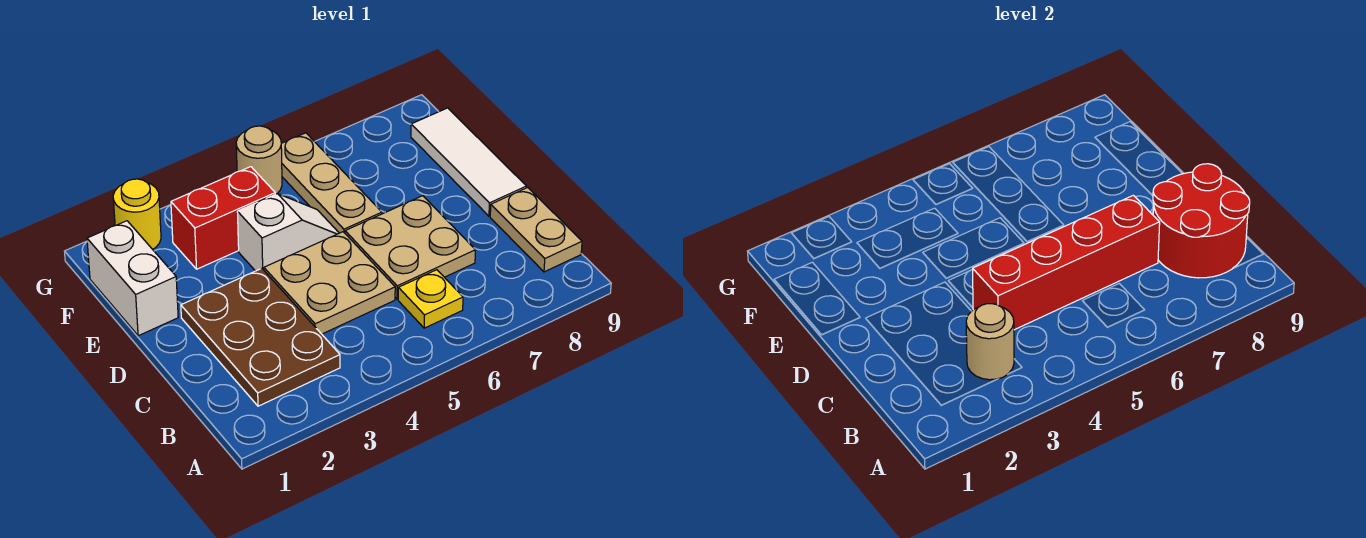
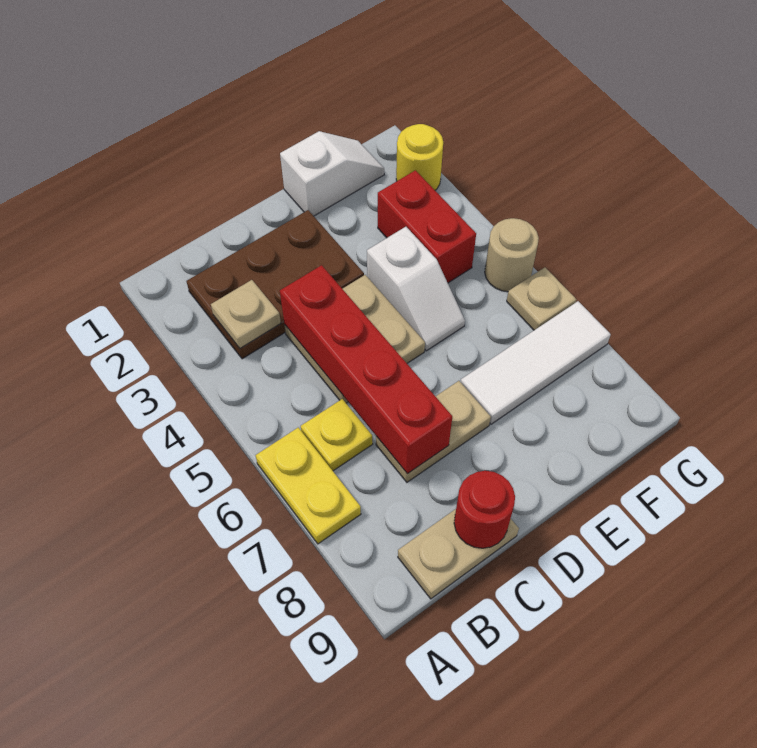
none -> yellow plate A6:A7 level 1
tan round brick B3 level 2 -> tan plate B3 level 2
red round brick B8:C9 level 2 -> red round brick C9 level 2
tan plate C6:D7 level 1 -> tan plate C7:D7 level 1
white tile D9:F9 level 1 -> white tile E7:G7 level 1
white brick E1:F1 level 1 -> white slope E1:F1 level 1 top E
tan plate E6:G6 level 1 -> tan plate G6 level 1

